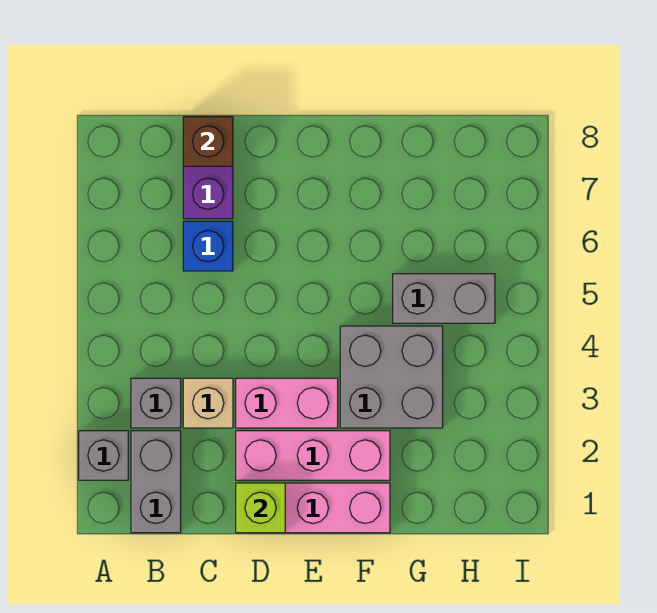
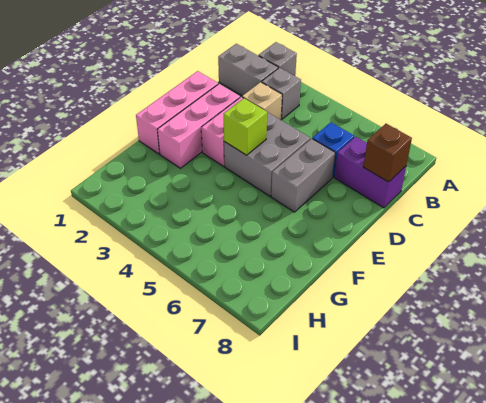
lime brick D1 level 2 -> lime brick E4 level 2
grey brick F3:G4 level 1 -> grey brick D4:E5 level 1
grey brick G5:H5 level 1 -> grey brick D6:E6 level 1

